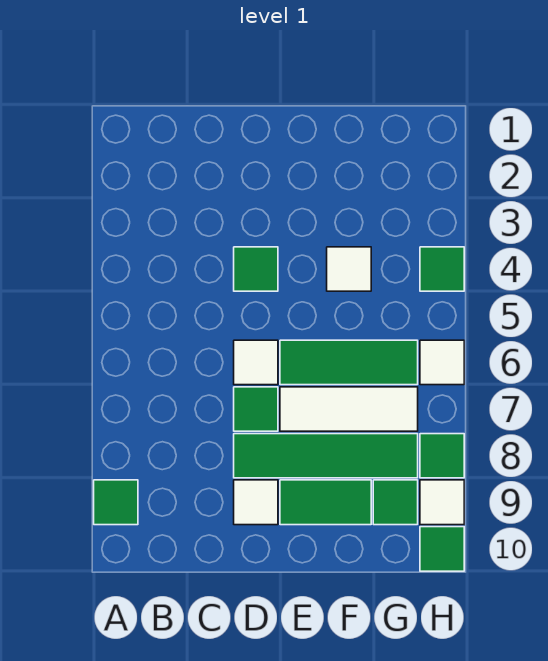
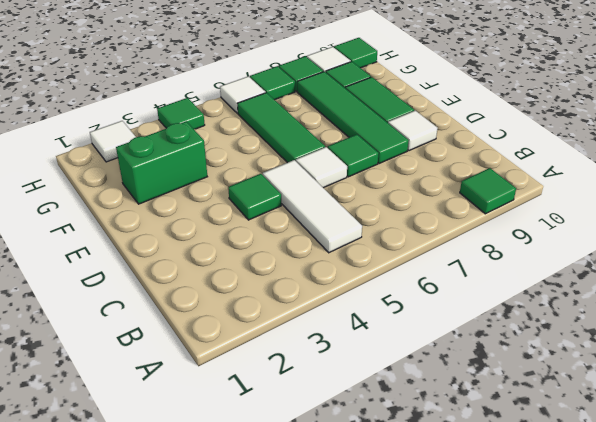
white tile E7:G7 level 1 -> white tile B5:D5 level 1
none -> green brick F2:F3 level 1
white tile F4 level 1 -> white tile H2 level 1
none -> green tile H7 level 1

